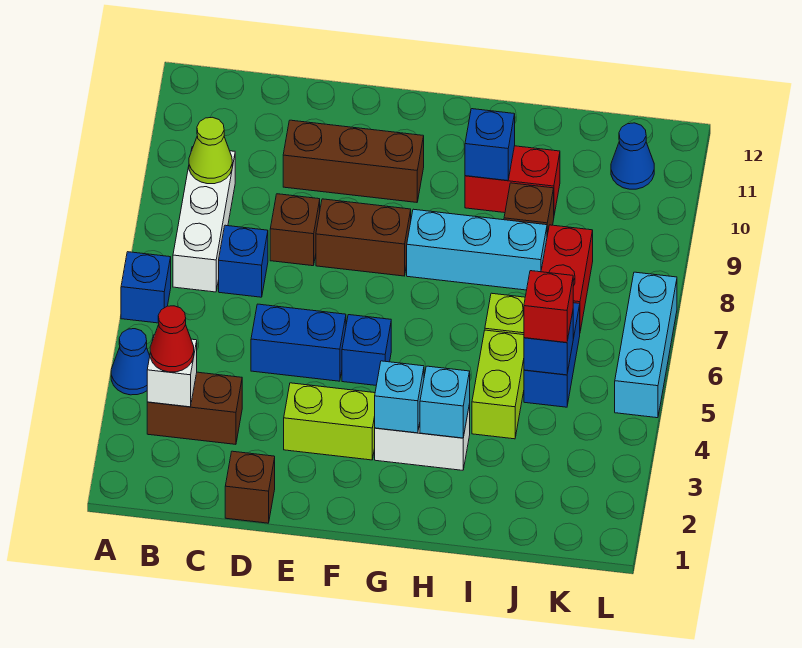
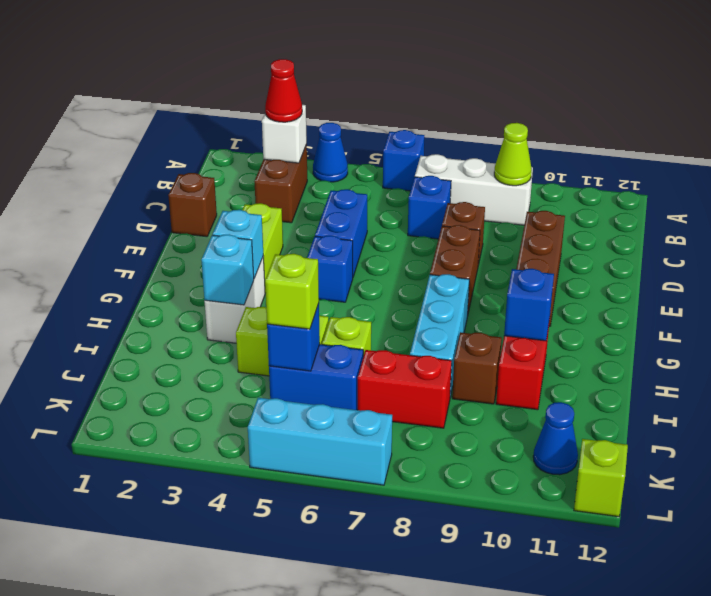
red brick J5 level 3 -> lime brick J5 level 3
none -> lime brick L12 level 1

